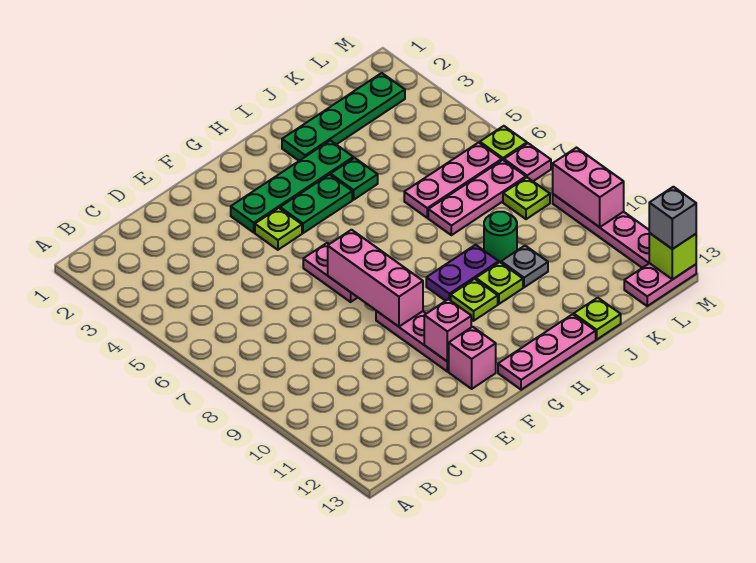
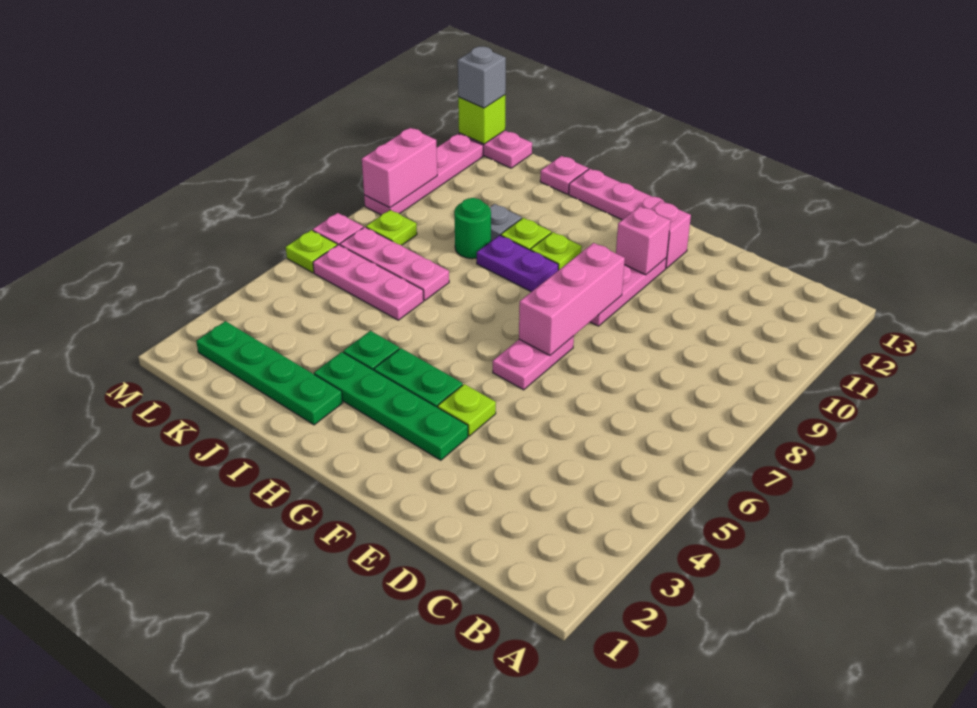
lime plate J13 level 1 -> pink plate J13 level 1

